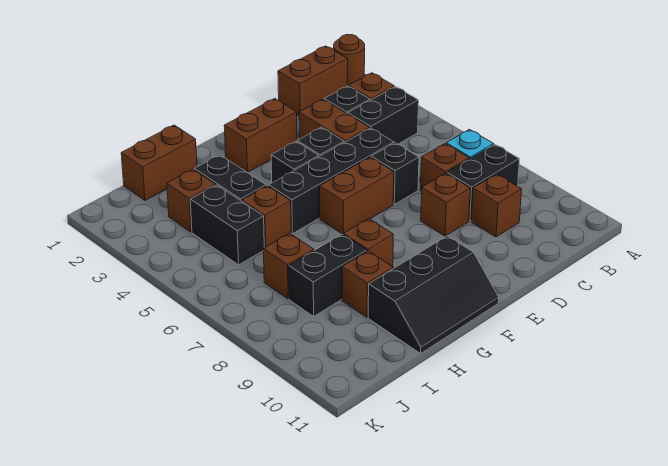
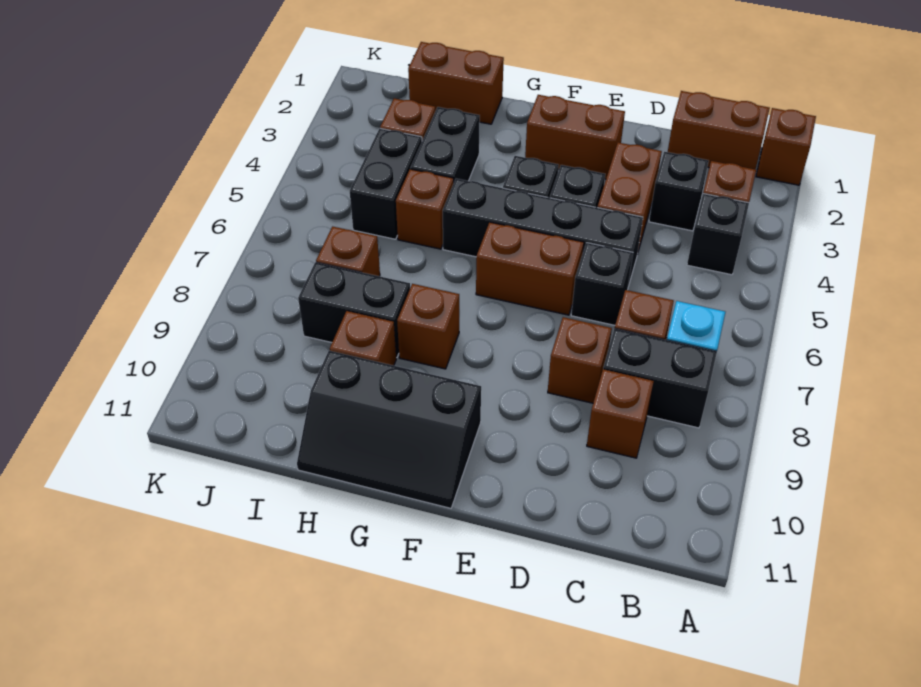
brown round brick A1 level 1 -> brown brick A1 level 1
black brick B4:C4 level 1 -> black brick B4 level 1

